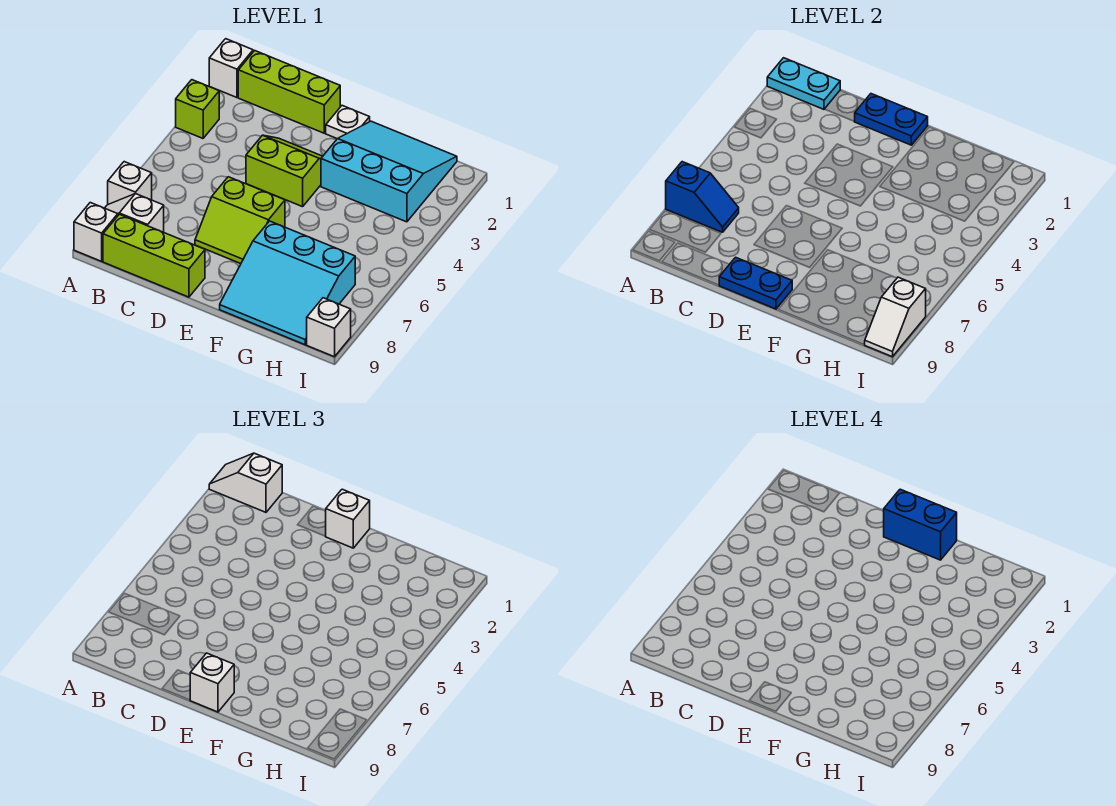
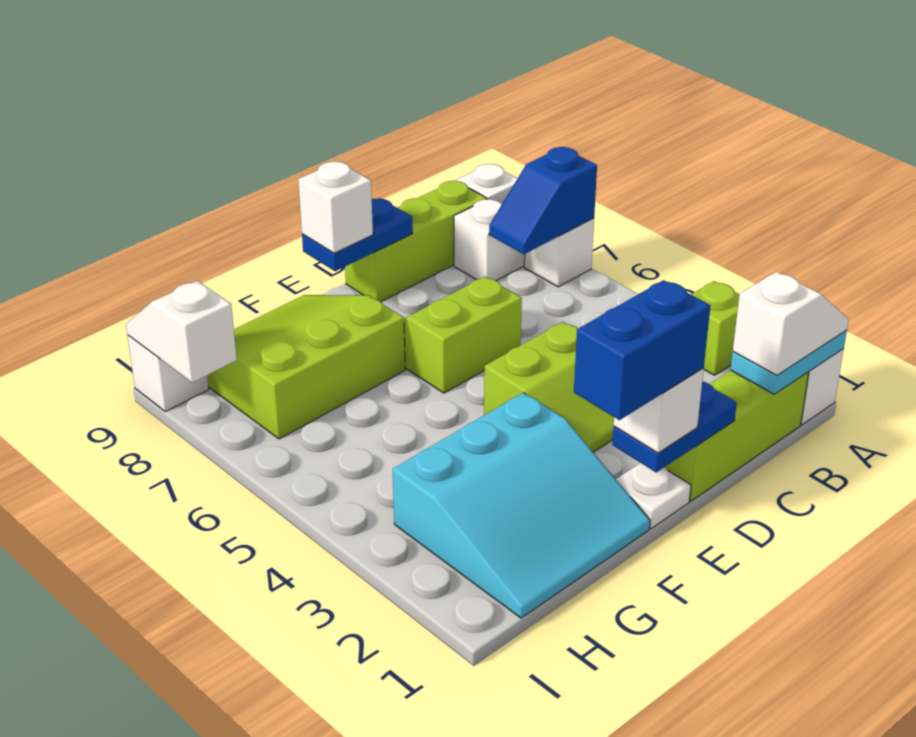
cyan slope F7:H9 level 1 top 7 -> lime slope F7:H9 level 1 top 7

